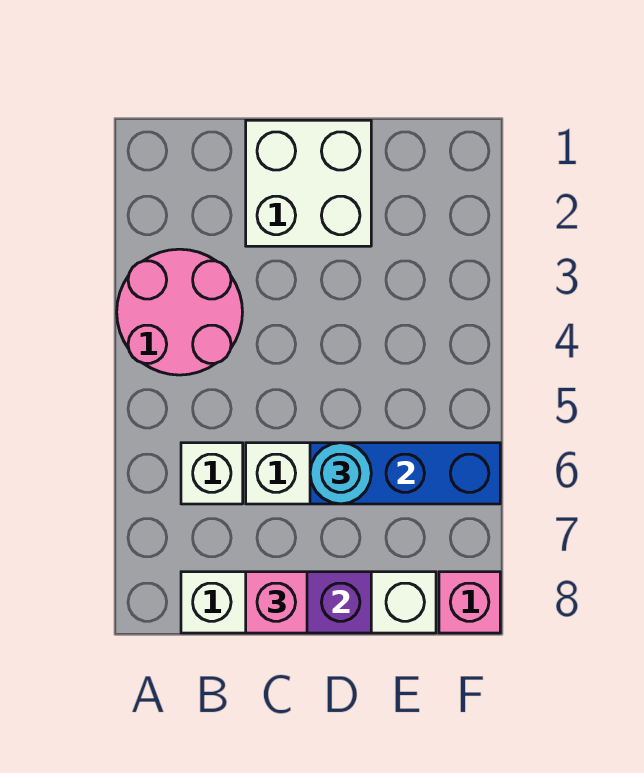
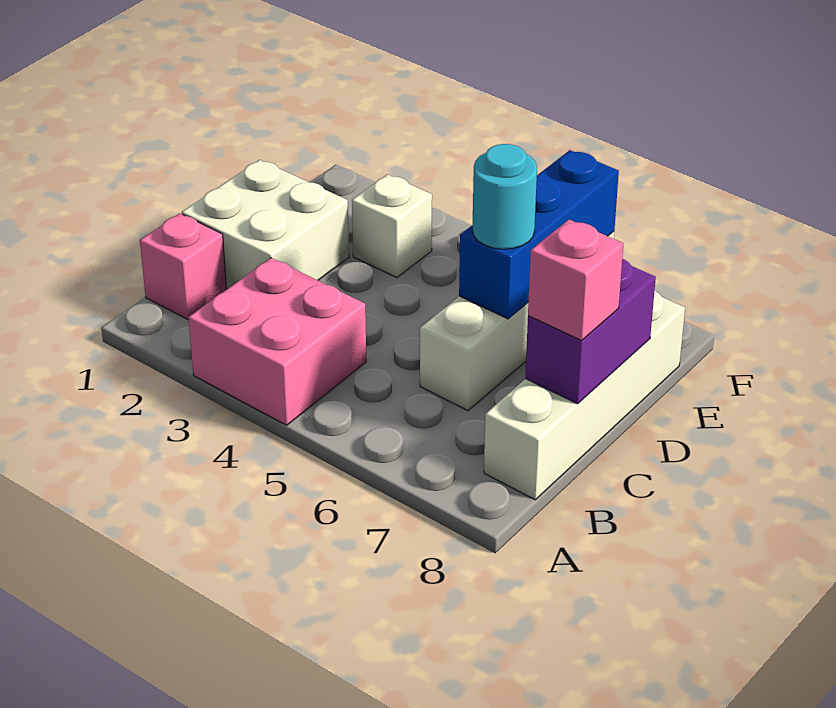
pink round brick A3:B4 level 1 -> pink brick A3:B4 level 1
white brick B6 level 1 -> white brick E3 level 1
pink brick F8 level 1 -> pink brick B1 level 1

